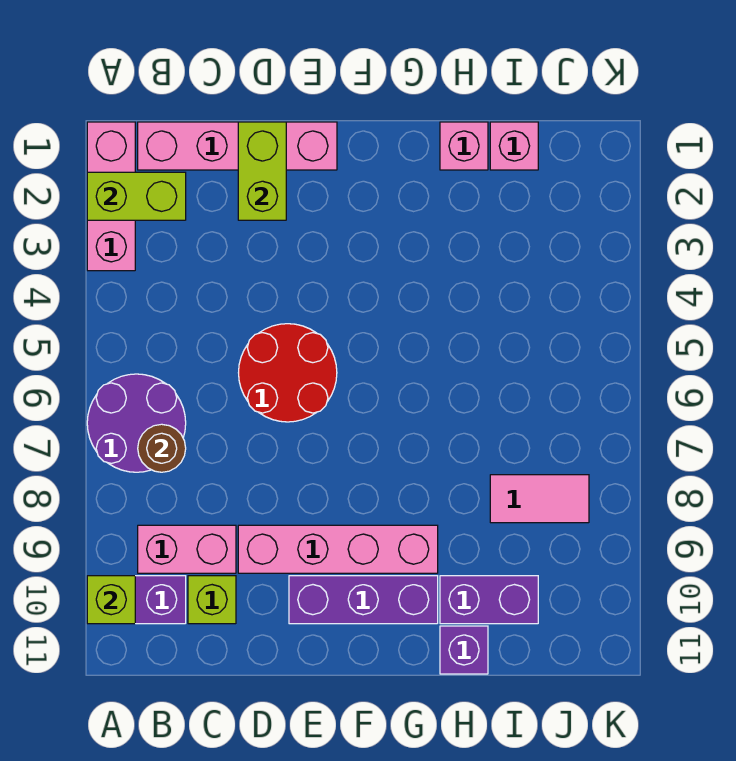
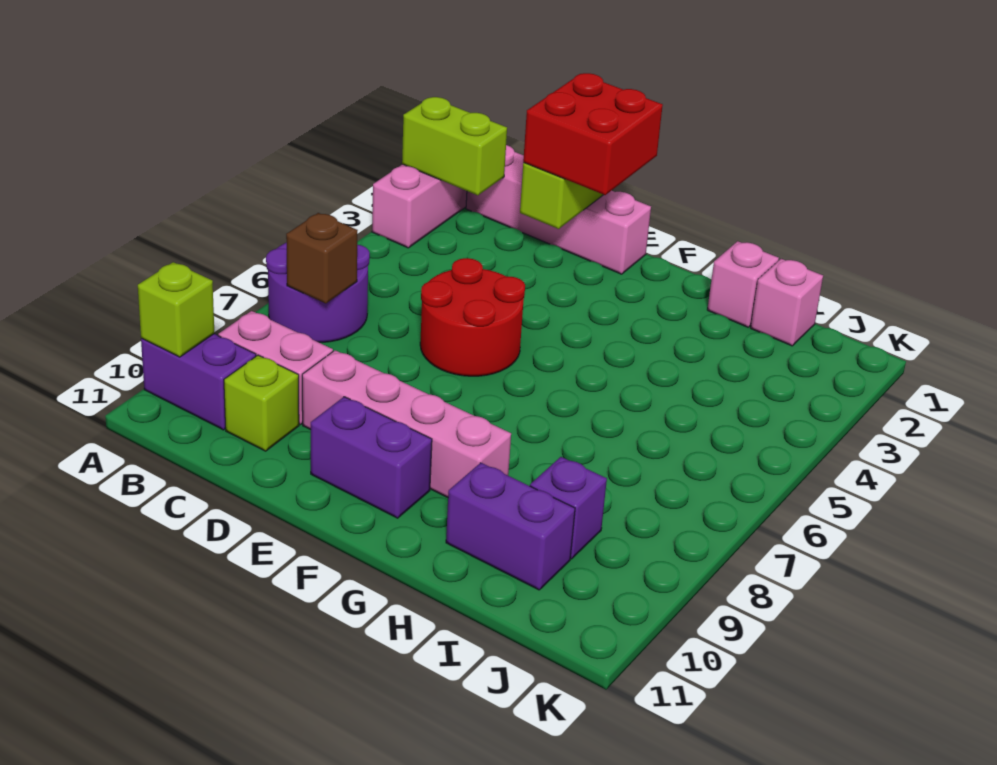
brown round brick B7 level 2 -> brown brick B7 level 2
none -> red brick D1:E2 level 3
purple brick E10:G10 level 1 -> purple brick E10:F10 level 1
purple brick H11 level 1 -> purple brick I9 level 1
pink tile I8:J8 level 1 -> none

